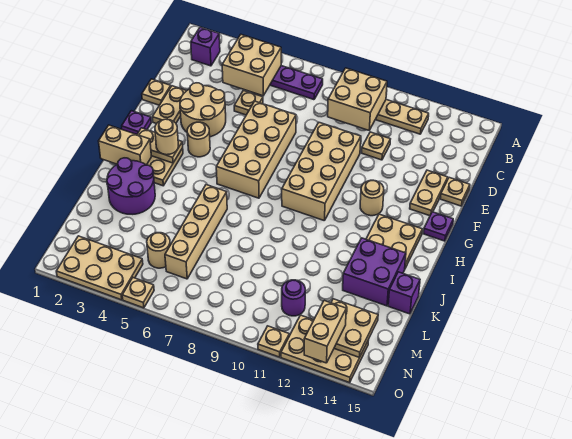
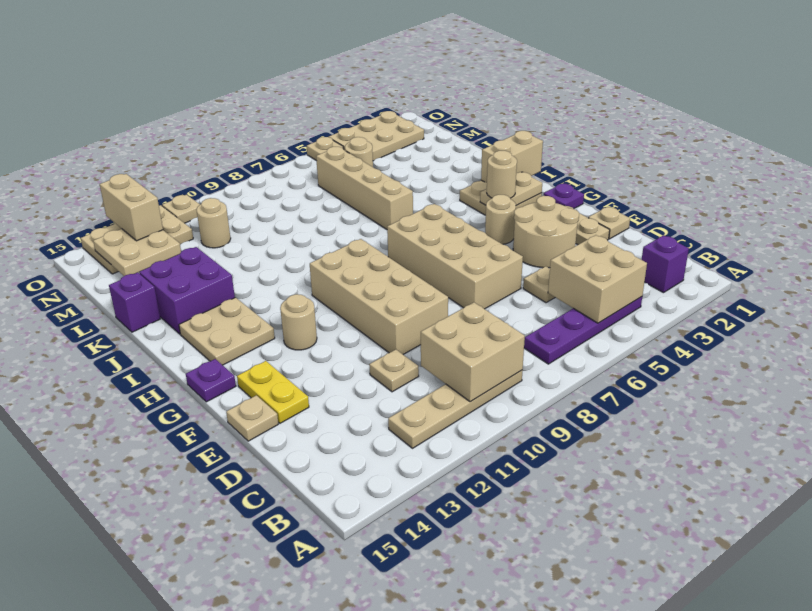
tan plate E14:F14 level 1 -> yellow plate E14:F14 level 1
purple round brick J2:K3 level 1 -> none
purple round brick M11 level 1 -> tan round brick M11 level 1

